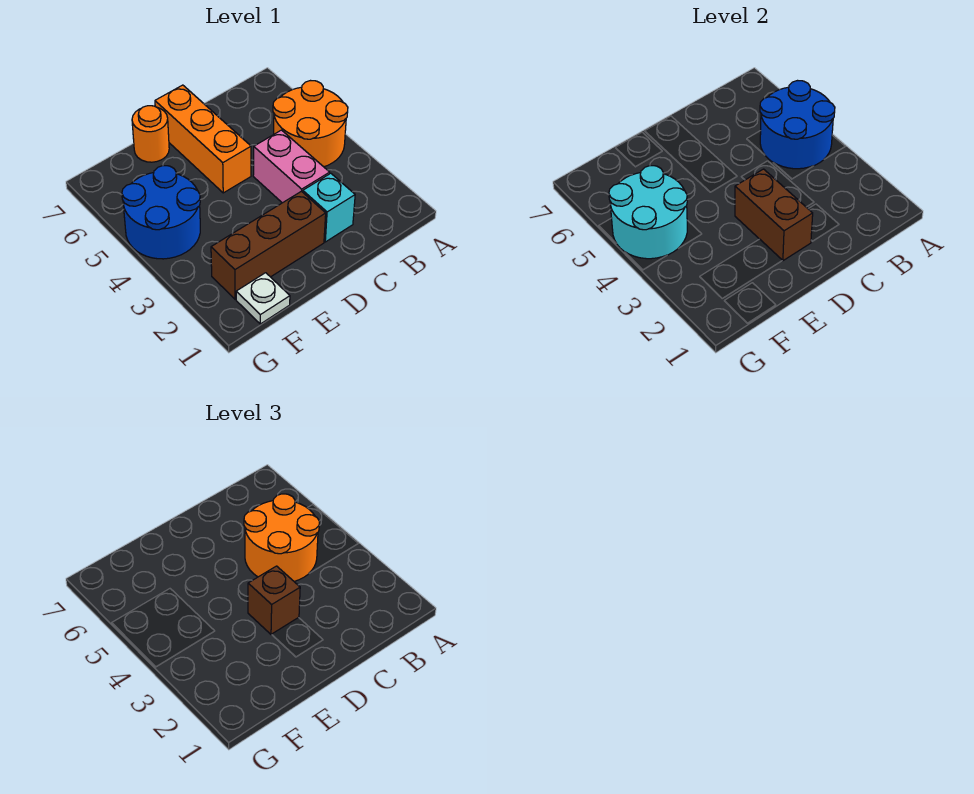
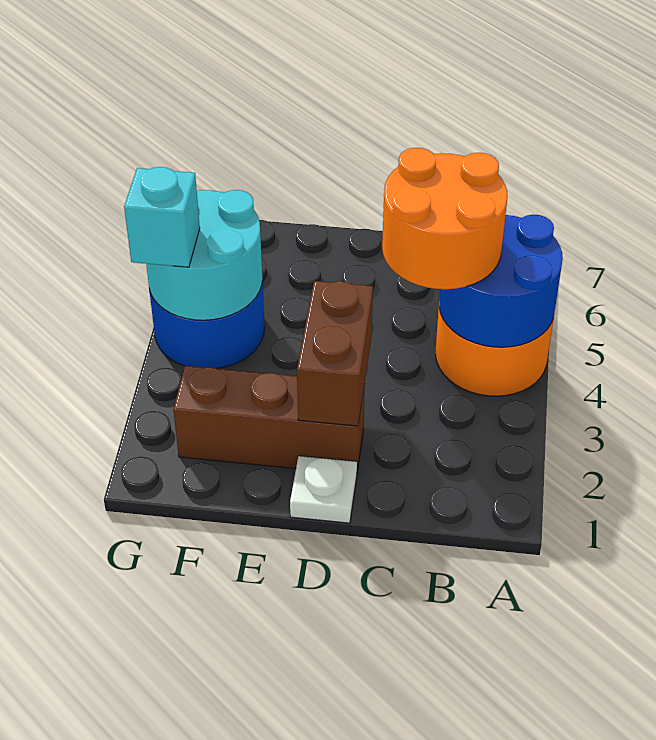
cyan brick C2 level 1 -> cyan brick G4 level 3
pink brick C3:C4 level 1 -> none
brown brick D3 level 3 -> none
orange brick D5:D7 level 1 -> none
orange round brick E7 level 1 -> none
white plate F1 level 1 -> white plate D1 level 1

